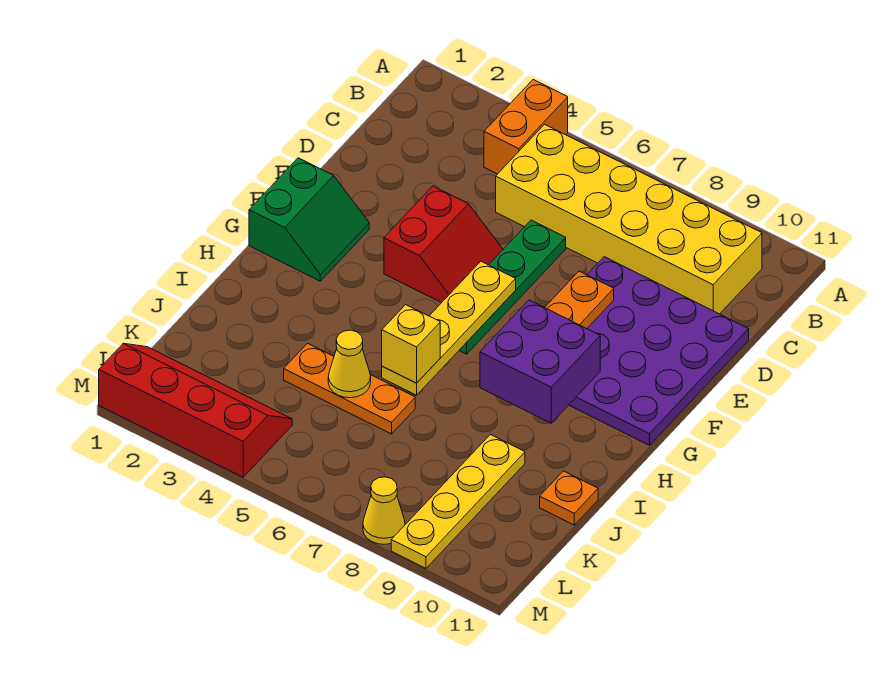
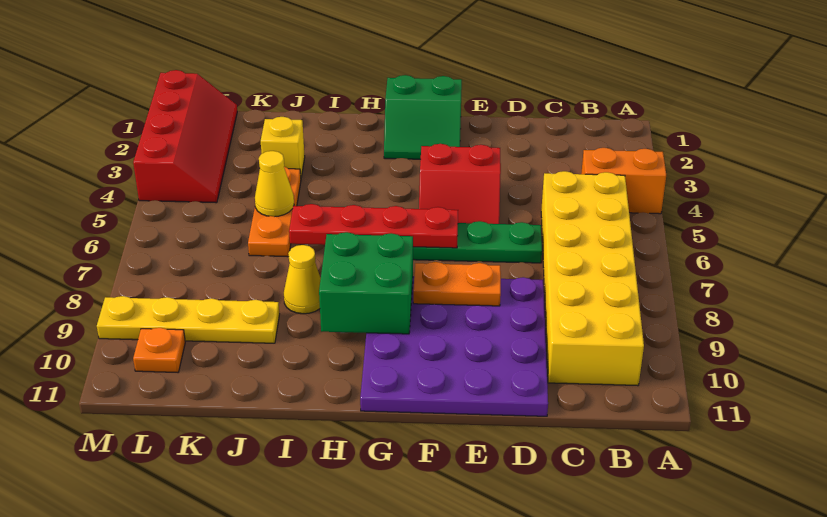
yellow plate F6:I6 level 2 -> red plate F6:I6 level 2
purple brick G8:H9 level 2 -> green brick G8:H9 level 2
yellow brick I6 level 3 -> yellow brick J3 level 1
orange plate J11 level 1 -> orange plate L10 level 1
yellow cone M8 level 1 -> yellow cone I8 level 1

